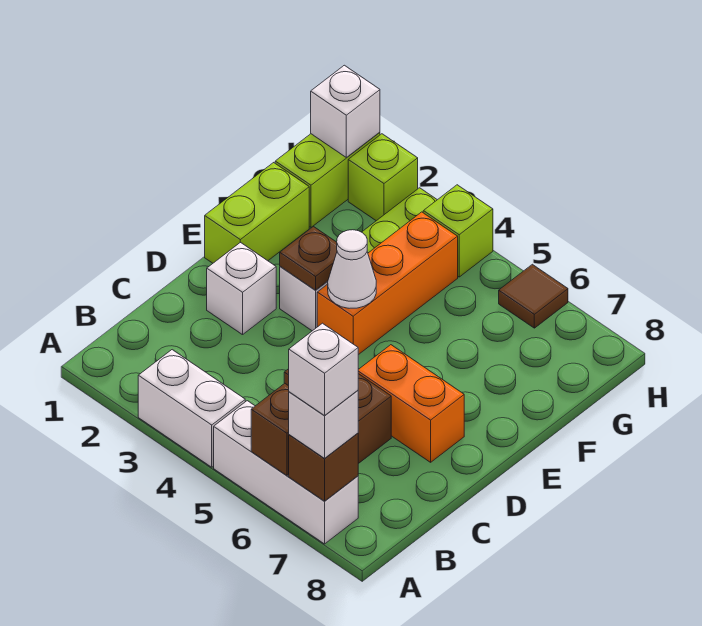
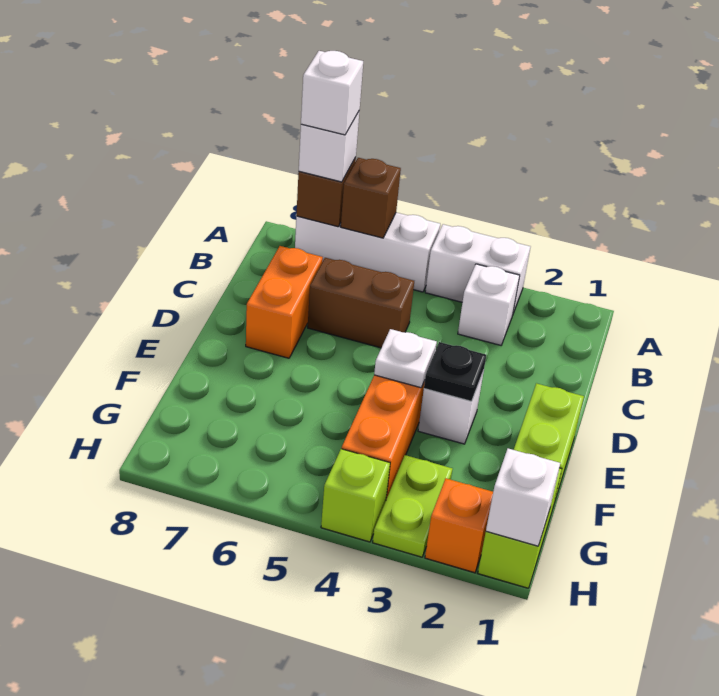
white brick D2 level 1 -> white brick B3 level 1
orange brick D6:D7 level 1 -> orange brick C7:D7 level 1
brown plate E3 level 2 -> black plate E3 level 2
white cone E4 level 2 -> white plate E4 level 2
lime brick H2 level 1 -> orange brick H2 level 1
brown tile H6 level 1 -> none

